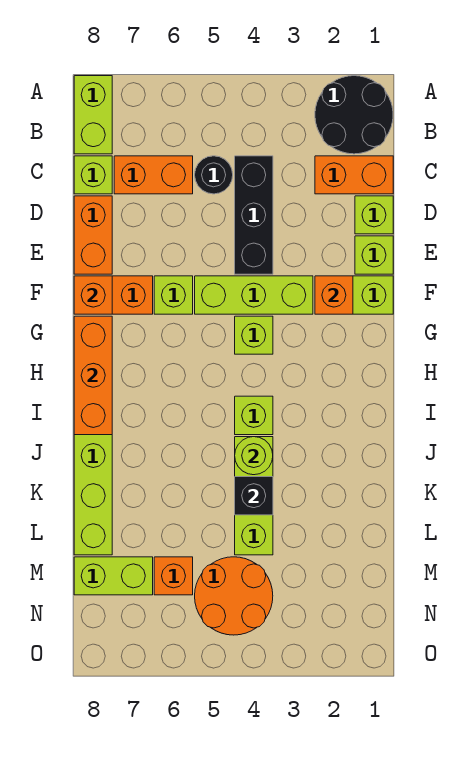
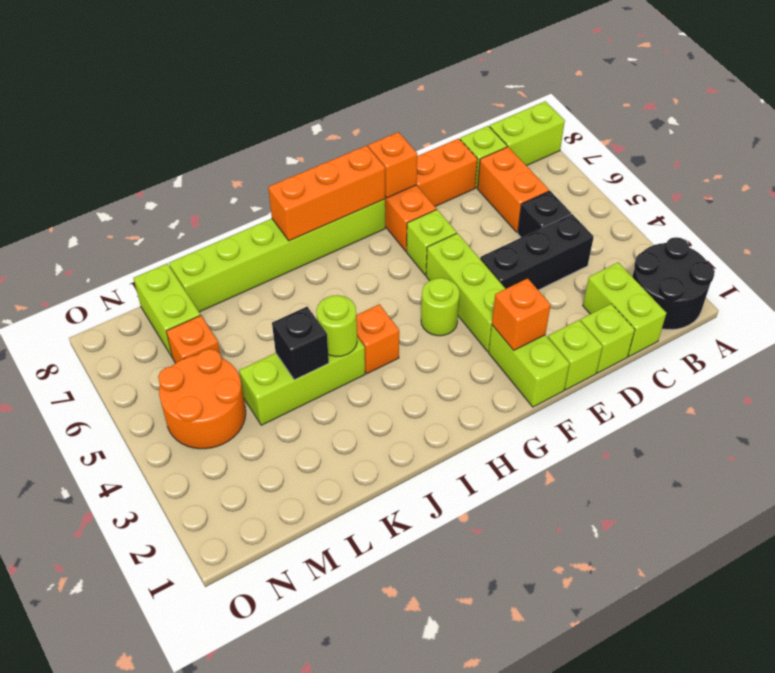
orange brick C1:C2 level 1 -> lime brick C1:C2 level 1
black round brick C5 level 1 -> black brick C5 level 1
lime brick G4 level 1 -> lime round brick G4 level 1
lime brick I4 level 1 -> orange brick I4 level 1

